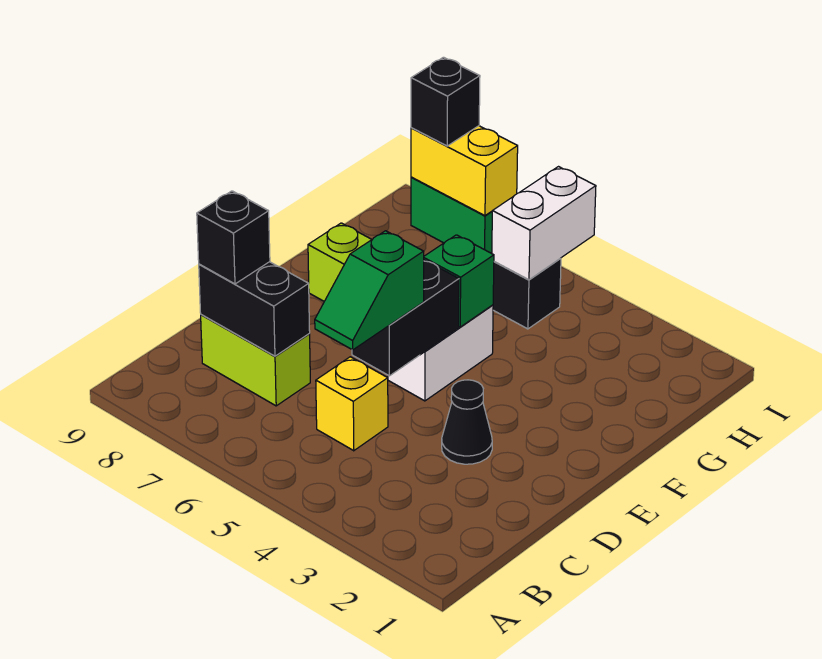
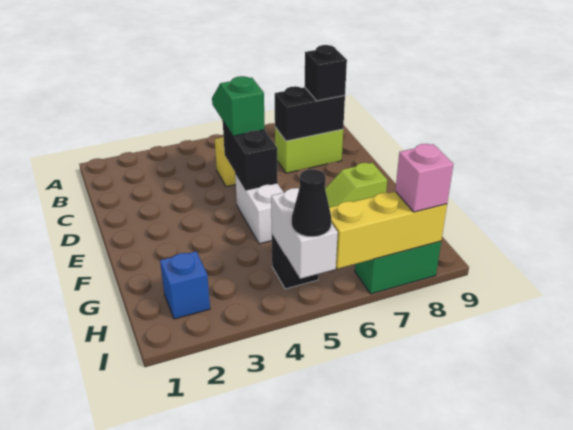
black cone D3 level 1 -> black cone I5 level 3
green brick F5 level 2 -> none
none -> blue brick H2 level 1
yellow brick I7:I8 level 2 -> yellow brick I6:I8 level 2
black brick I8 level 3 -> pink brick I8 level 3

